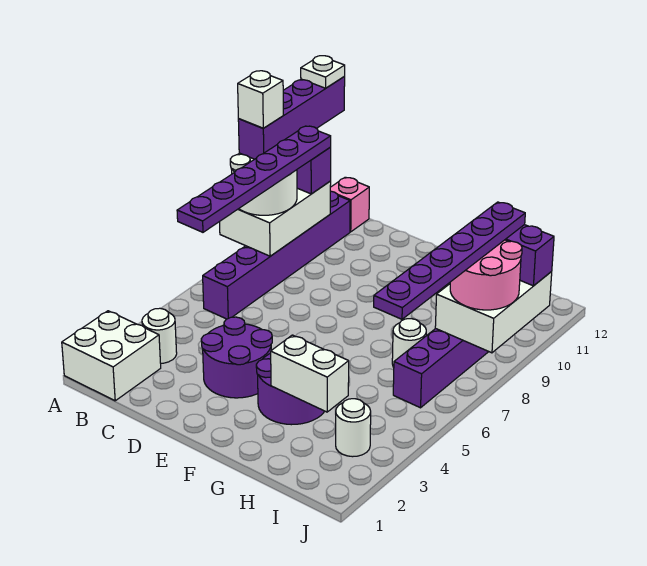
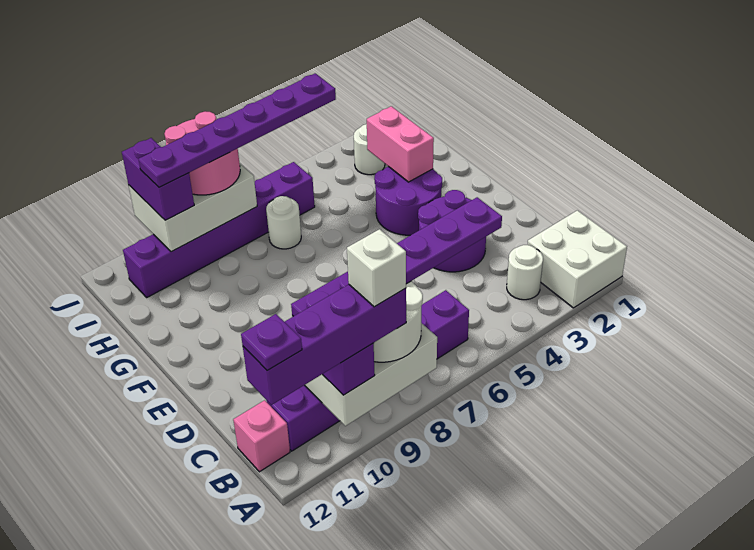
white plate A12 level 5 -> purple plate A12 level 5
white brick G3:H3 level 2 -> pink brick G3:H3 level 2

